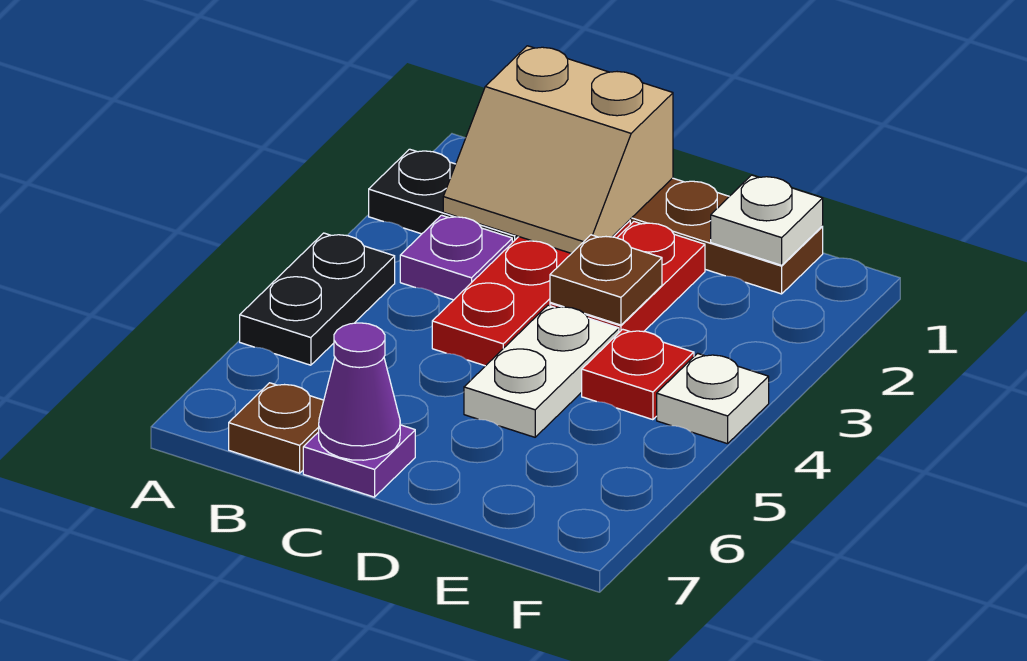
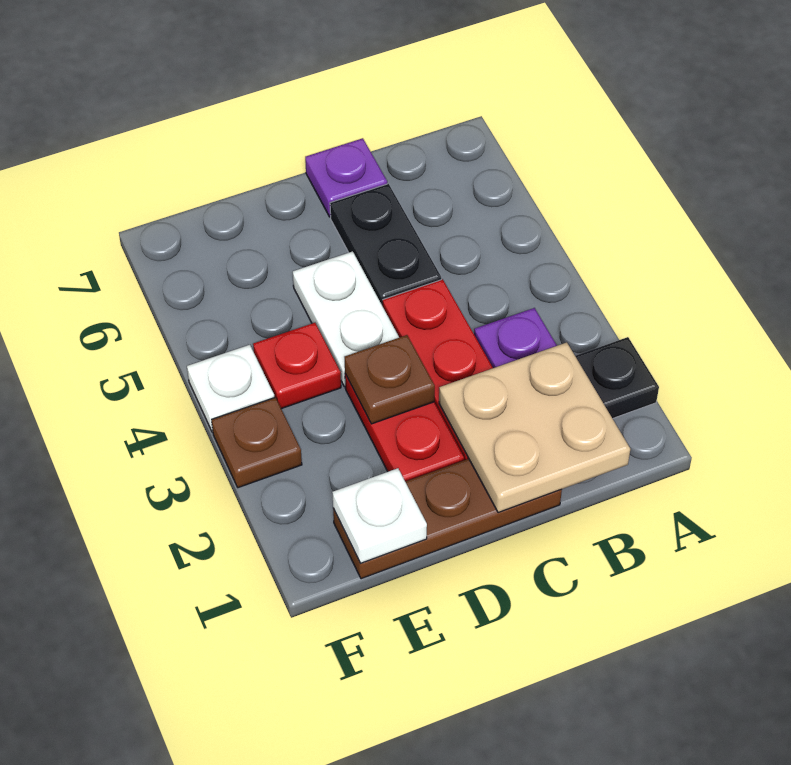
black plate A4:A5 level 1 -> black plate C5:C6 level 1
tan slope B1:C2 level 2 top 1 -> tan plate B1:C2 level 2
brown plate B7 level 1 -> brown plate F3 level 1
purple cone C7 level 2 -> none

